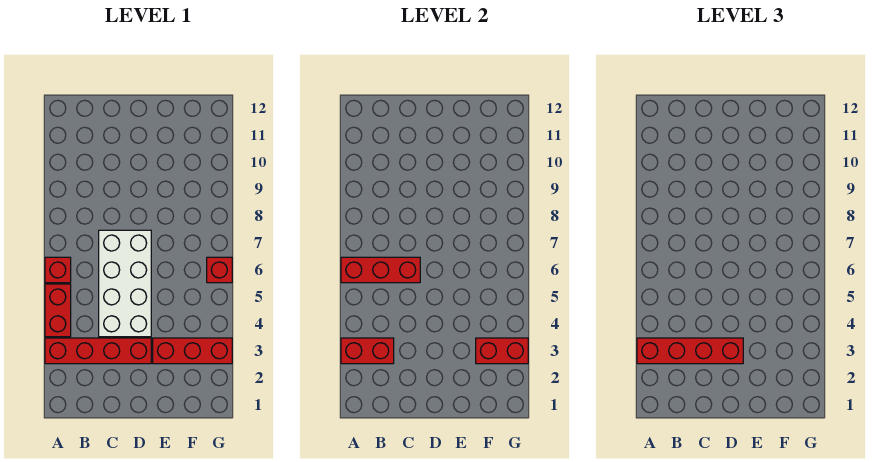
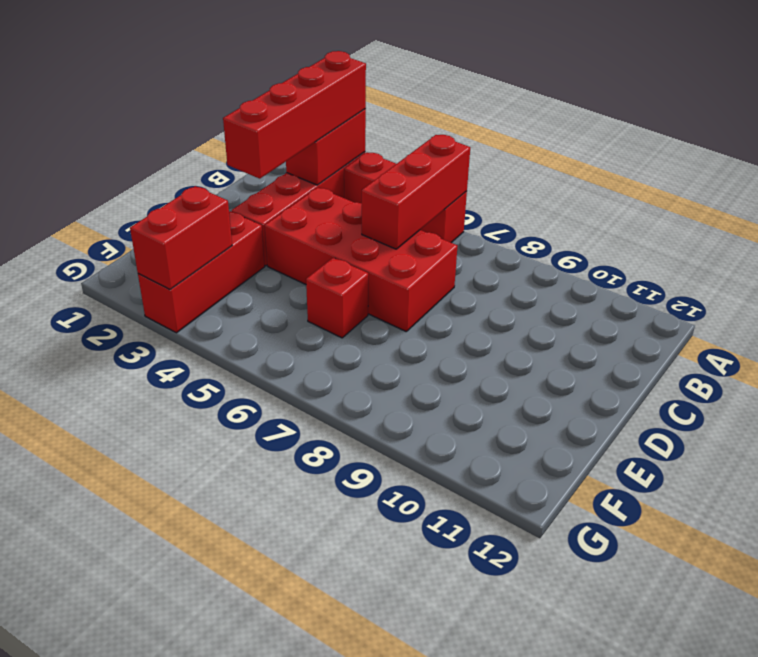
white brick C4:D7 level 1 -> red brick C4:D7 level 1
red brick G6 level 1 -> red brick E6 level 1

